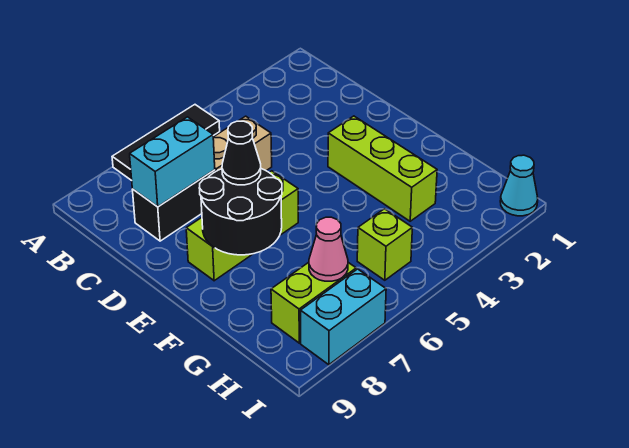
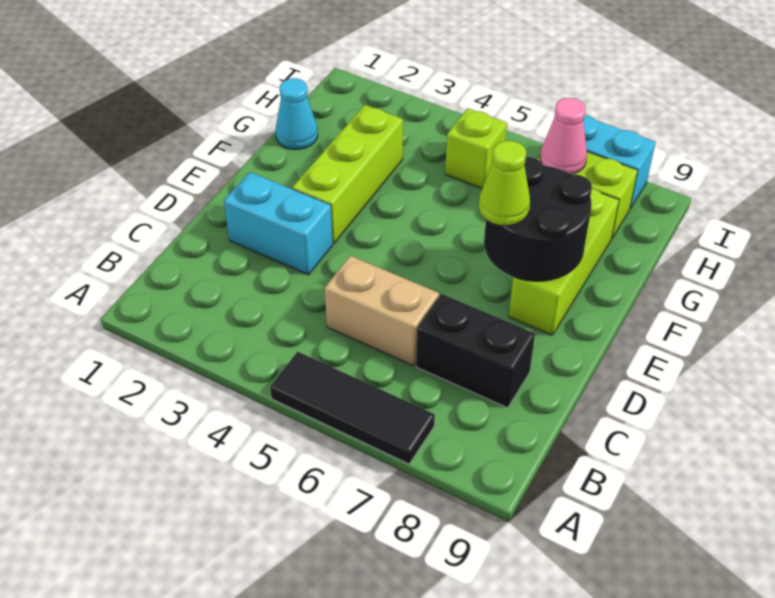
cyan brick C7:C8 level 2 -> cyan brick D2:D3 level 1
lime brick E6:E8 level 1 -> lime brick E8:G8 level 1
black cone E7 level 3 -> lime cone E7 level 3
cyan cone I1 level 1 -> cyan cone G1 level 1

